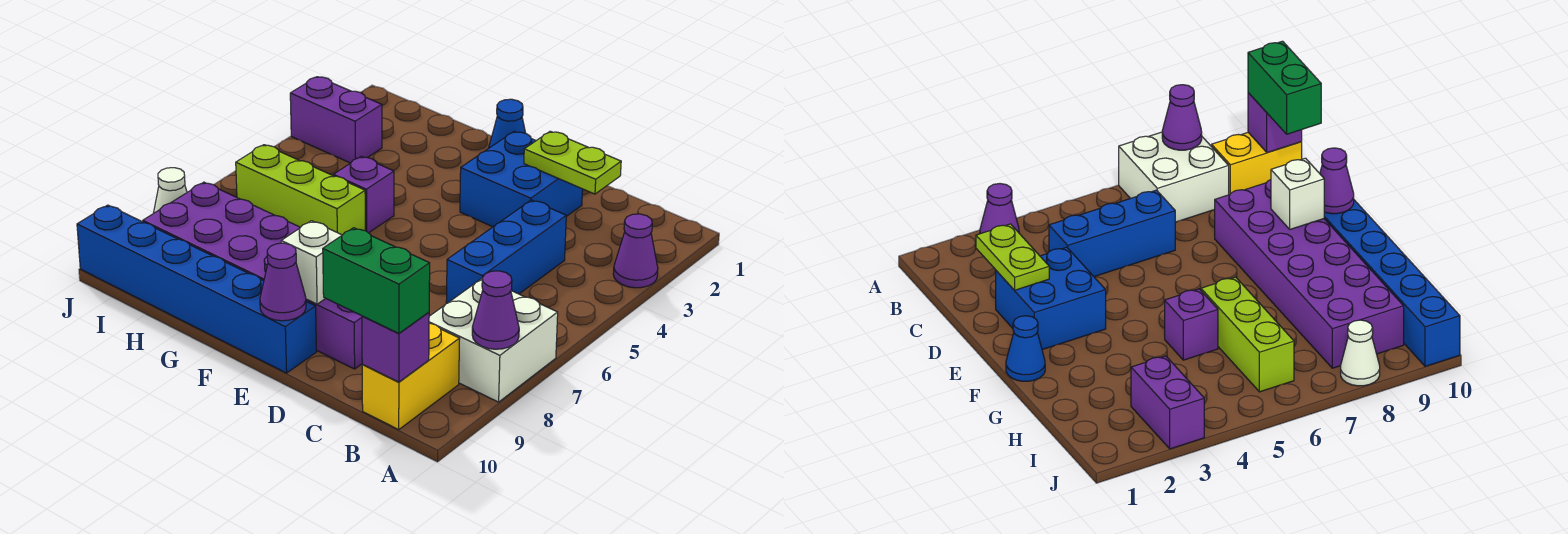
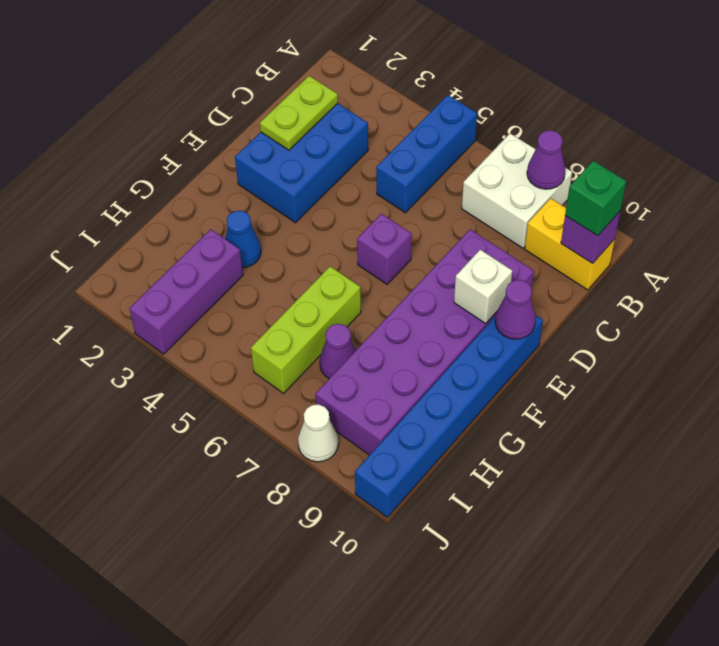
purple cone A3 level 1 -> purple cone H7 level 1
green brick B10:C10 level 3 -> green brick B10 level 3
blue brick C4:C6 level 1 -> blue brick A5:C5 level 1
blue brick D2:E3 level 1 -> blue brick C2:E3 level 1
blue cone F1 level 1 -> blue cone G3 level 1
purple brick G5 level 1 -> purple brick E6 level 1
purple brick I3:J3 level 1 -> purple brick H3:J3 level 1

